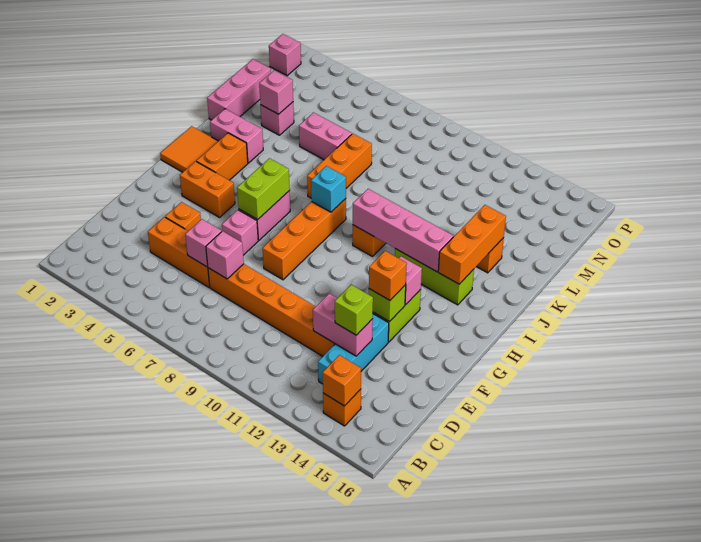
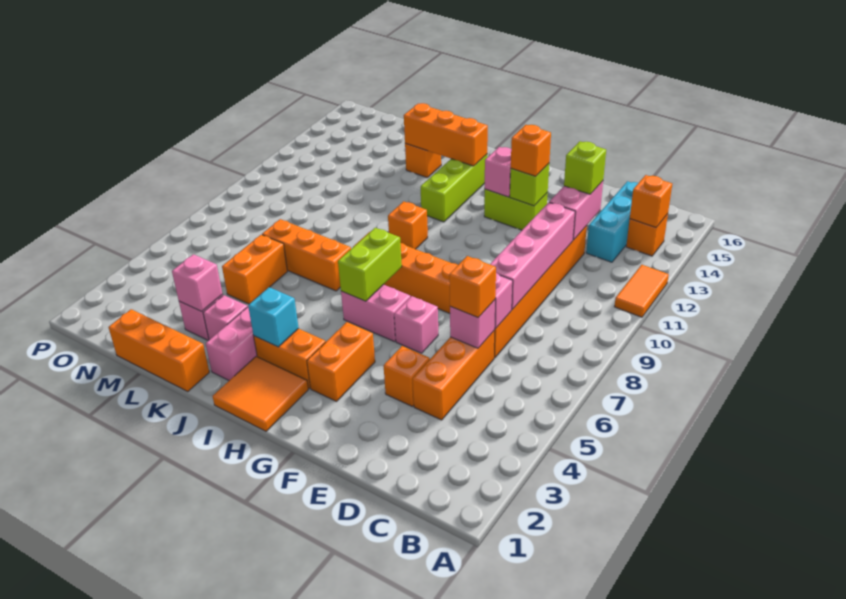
none -> orange tile A11:A12 level 1
cyan brick C13:E13 level 1 -> cyan brick C13:C15 level 1
none -> orange brick D6 level 3
lime brick G6:H6 level 2 -> lime brick H6:H7 level 2
cyan brick I8 level 2 -> cyan brick I3 level 2
pink brick I10:I13 level 2 -> pink brick D8:D11 level 2
pink brick K1:M1 level 1 -> orange brick K1:M1 level 1
pink brick L5:L6 level 1 -> orange brick L5:L6 level 1
pink brick O1 level 1 -> pink brick K3 level 1

